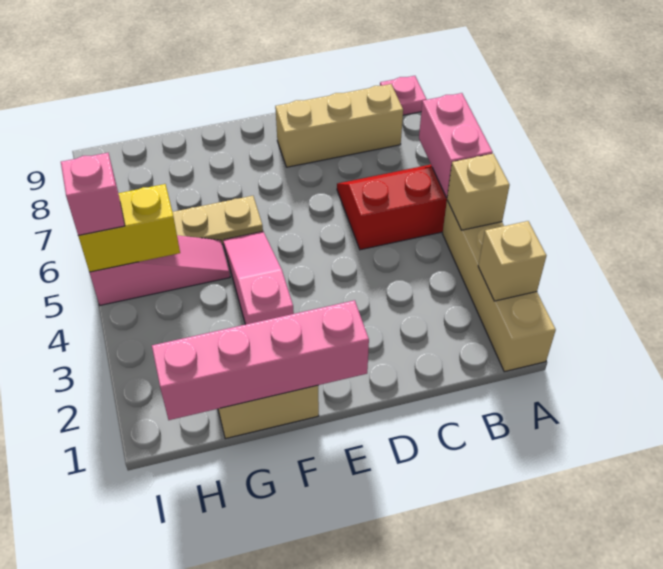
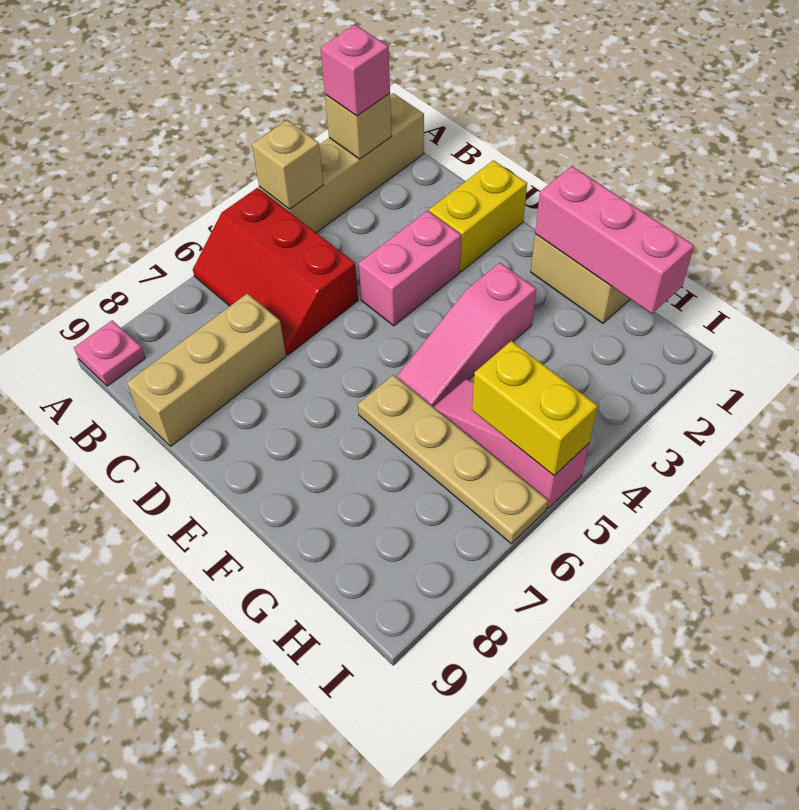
pink brick A5:A6 level 2 -> pink brick D3:D4 level 1
tan brick B8:D8 level 1 -> tan brick C7:C9 level 1
none -> yellow brick D1:D2 level 1
pink brick E1:H1 level 2 -> pink brick F1:H1 level 2
pink brick I5 level 3 -> pink brick A2 level 3

